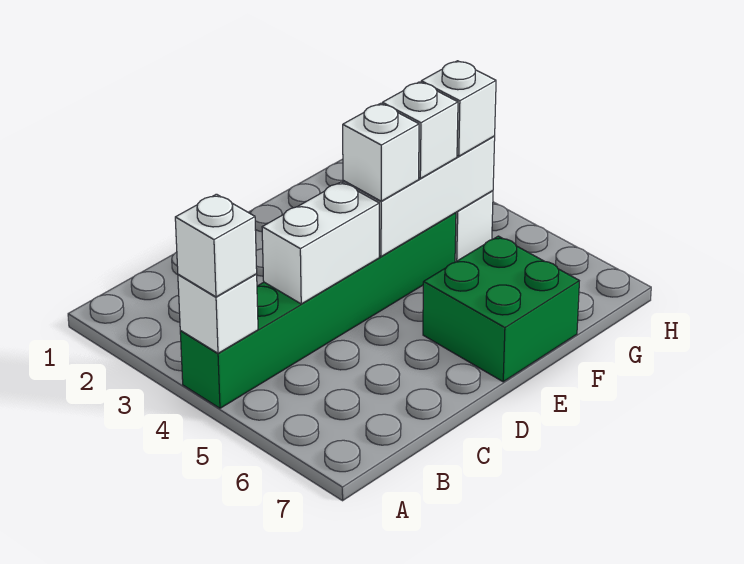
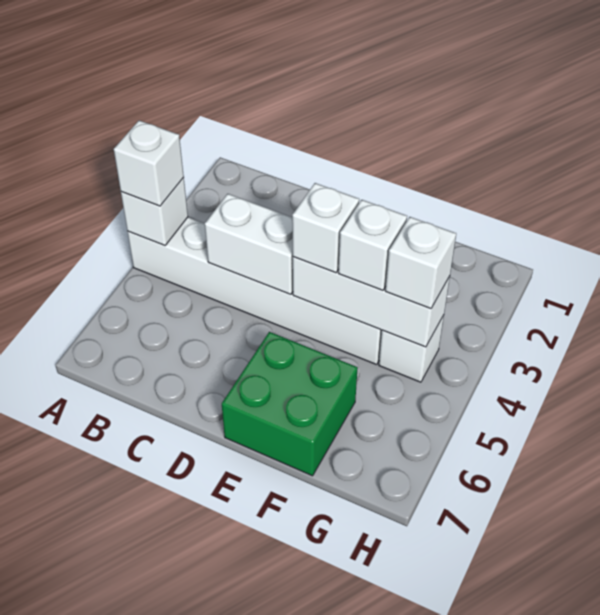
green brick A4:F4 level 1 -> white brick A4:F4 level 1

